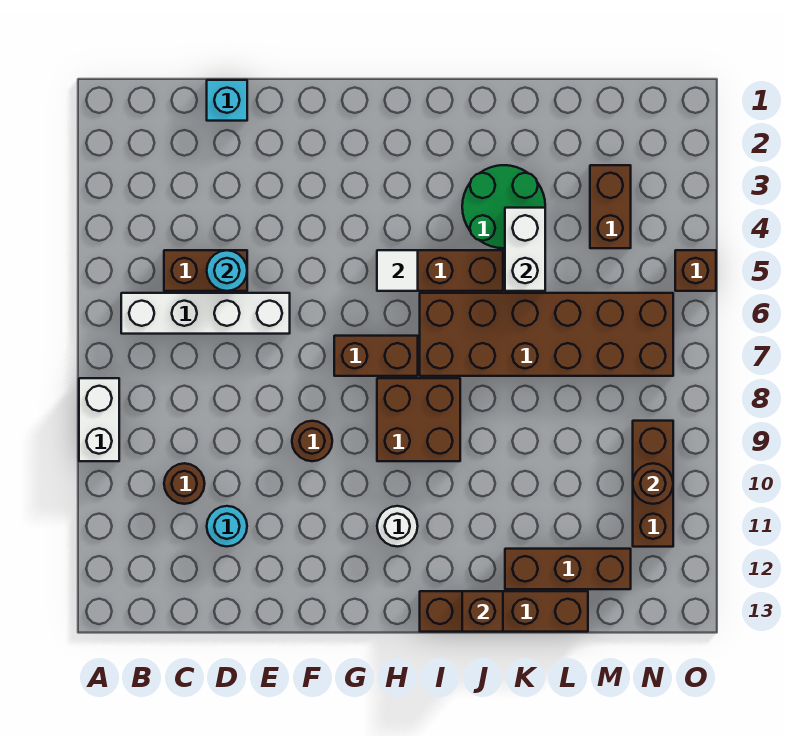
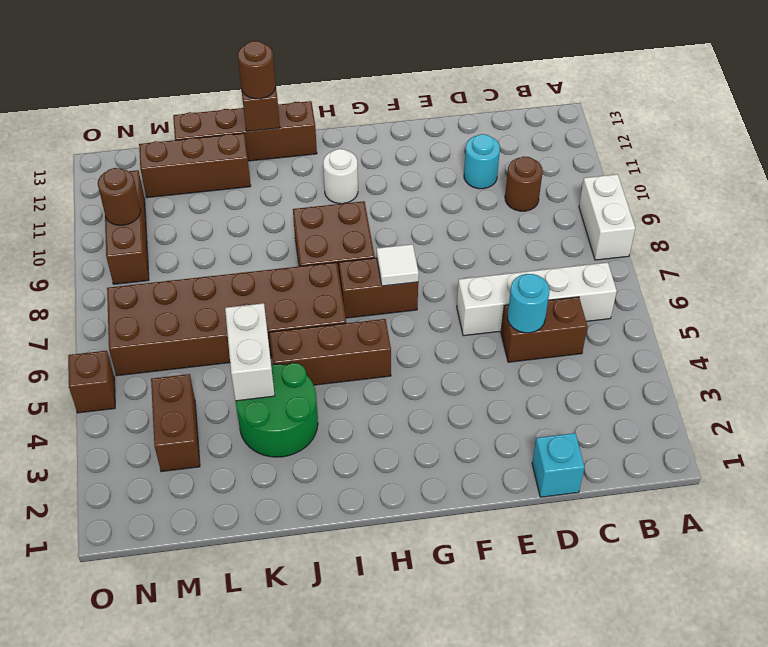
brown round brick F9 level 1 -> brown round brick J13 level 3
white tile H5 level 2 -> white tile G7 level 2

